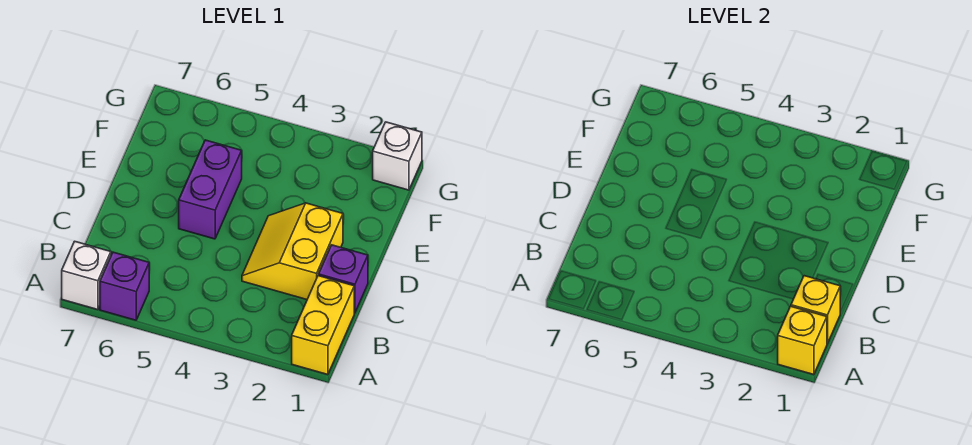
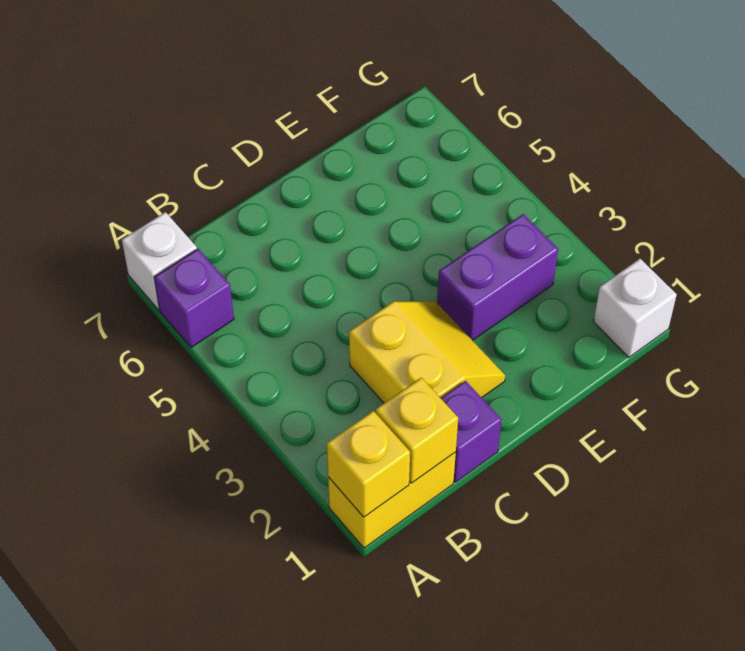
yellow slope C2:D3 level 1 top 2 -> yellow slope C2:D3 level 1 top C
purple brick D5:E5 level 1 -> purple brick E3:F3 level 1

